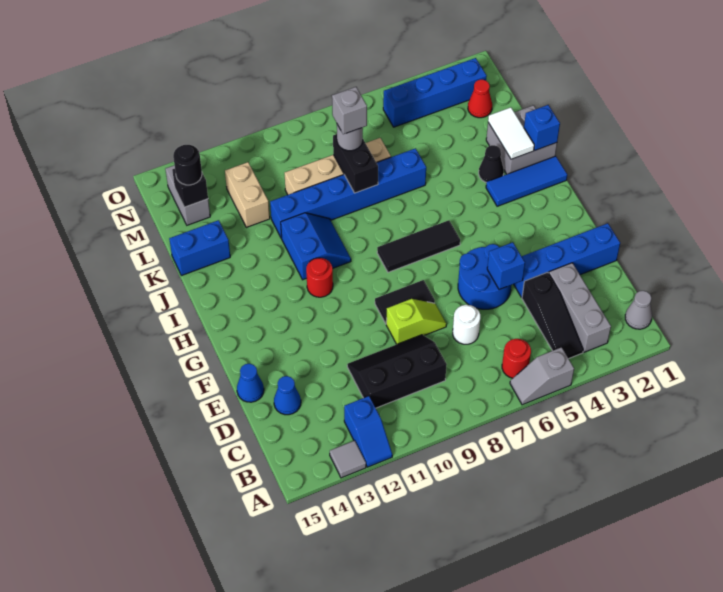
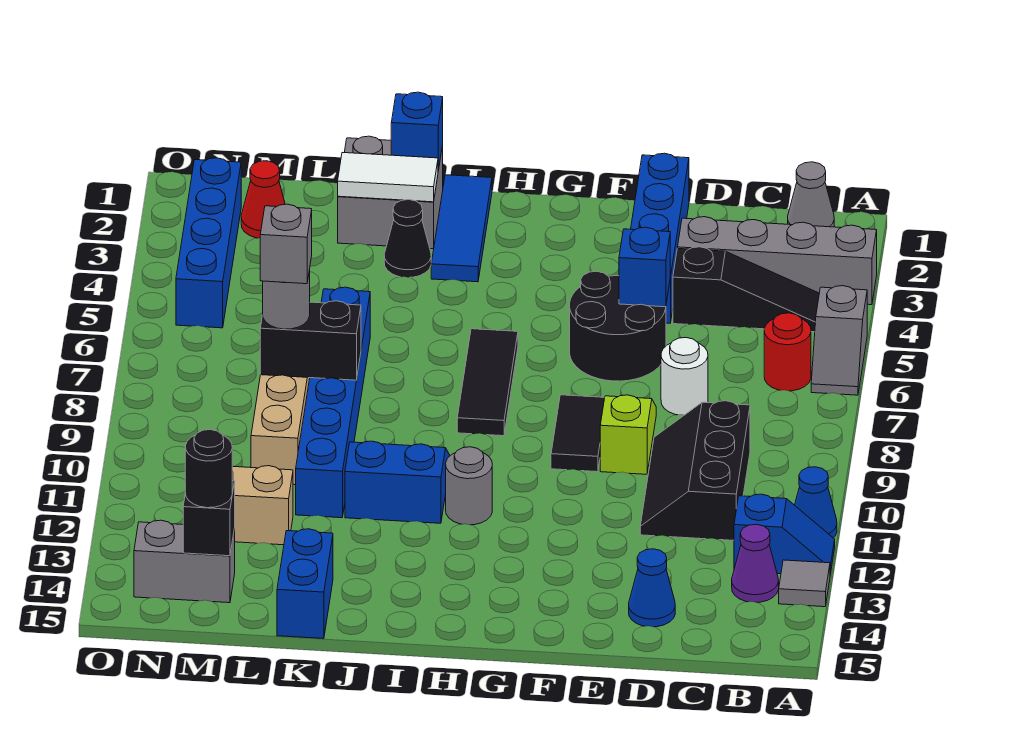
grey brick B3:D3 level 1 -> grey brick A3:D3 level 1
none -> purple cone B13 level 1
blue round brick E5:F6 level 1 -> black round brick E5:F6 level 1
blue cone E15 level 1 -> blue cone A11 level 1
red round brick H11 level 1 -> grey round brick H11 level 1

